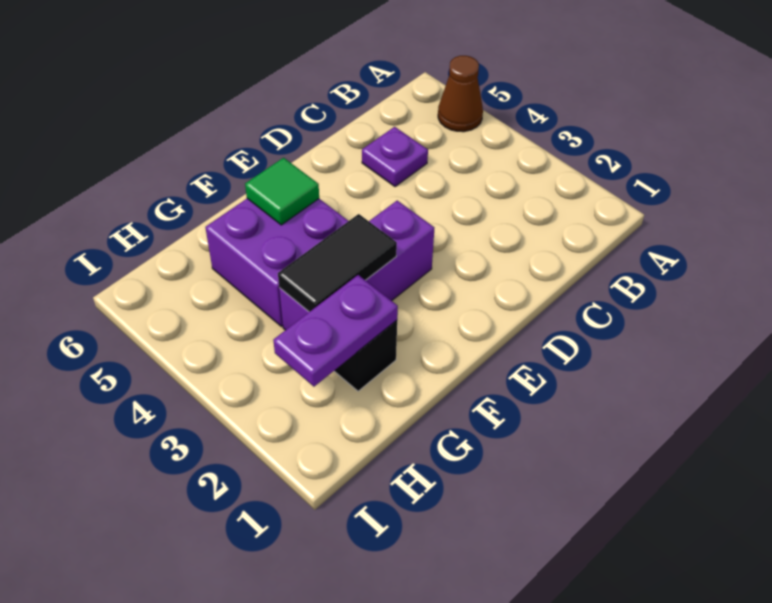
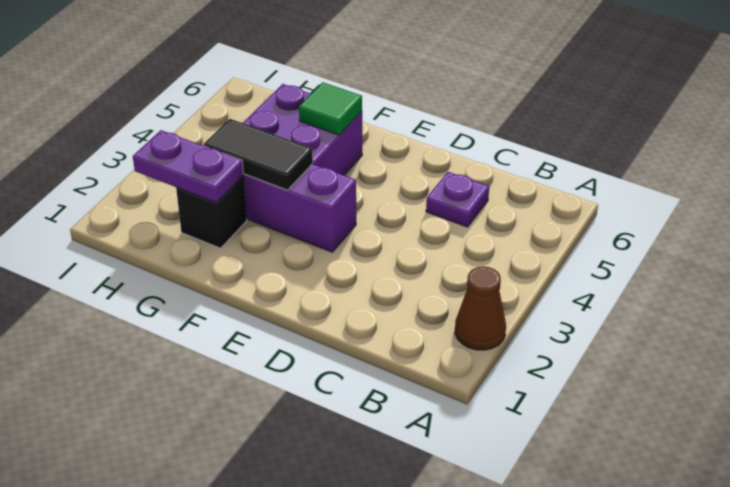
brown cone A5 level 1 -> brown cone A2 level 1

